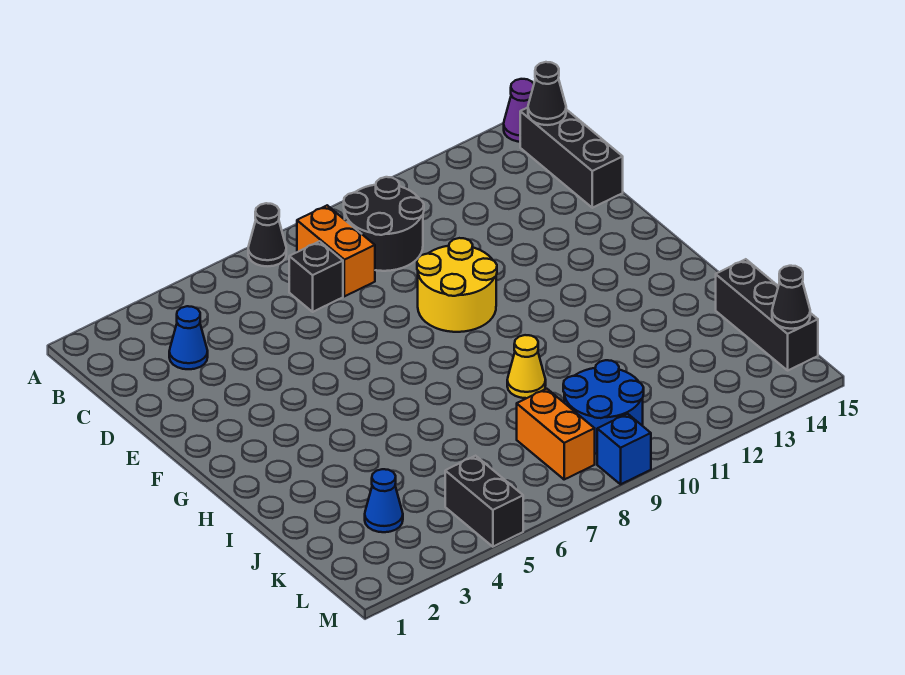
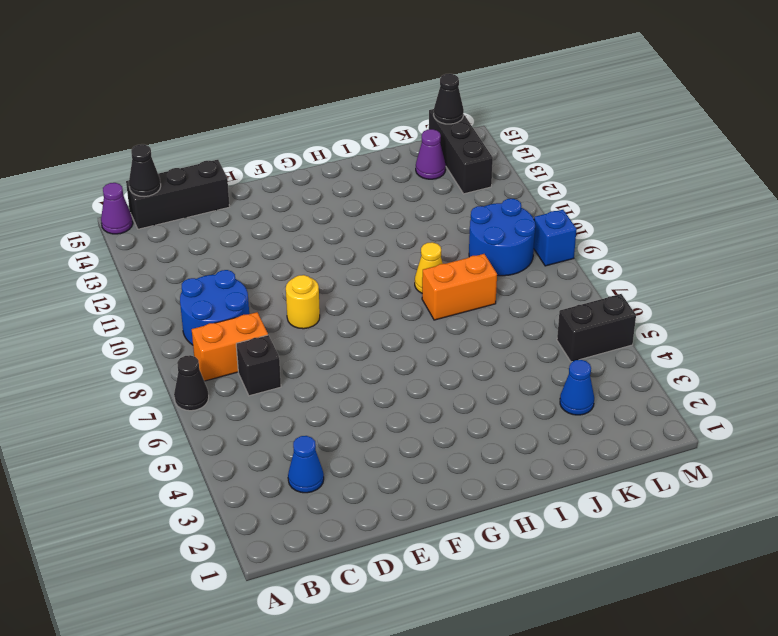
black round brick B9:C10 level 1 -> blue round brick B9:C10 level 1
yellow round brick E9:F10 level 1 -> yellow round brick E9 level 1
black brick J15:L15 level 1 -> black brick L13:L15 level 1
orange brick K8:L8 level 1 -> orange brick I8:J8 level 1
none -> purple cone K14 level 1

